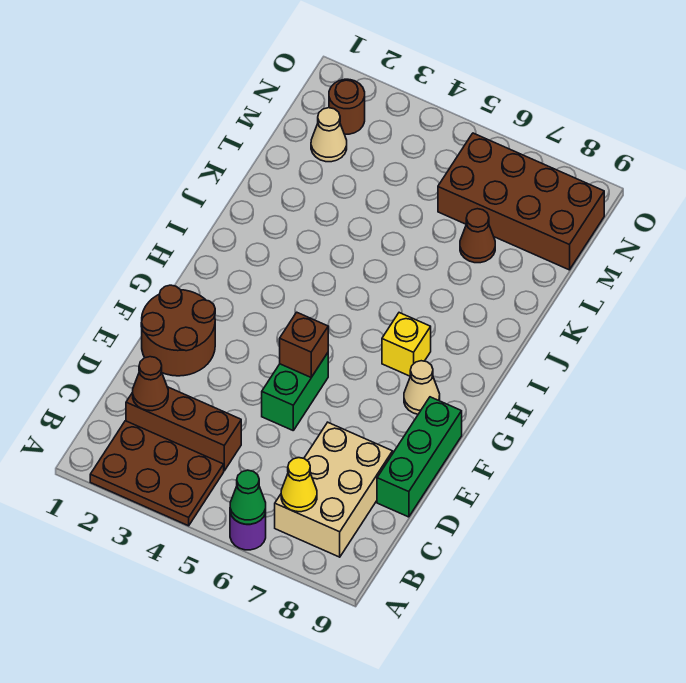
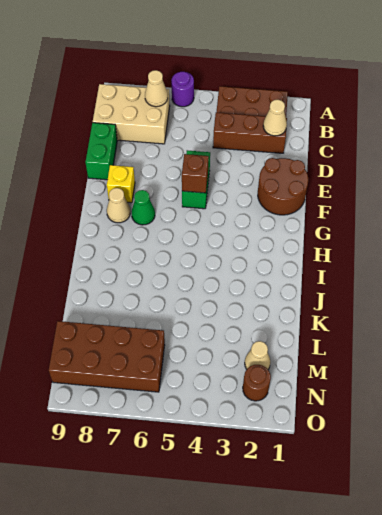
green cone A6 level 2 -> green cone G7 level 1
tan brick B7:D8 level 1 -> tan brick B7:C9 level 1
yellow cone B7 level 2 -> tan cone B7 level 2
brown cone C2 level 2 -> tan cone C2 level 2
green brick D9:F9 level 1 -> green brick D9:E9 level 1
yellow brick H7 level 1 -> yellow brick F8 level 1
brown cone L7 level 1 -> none

